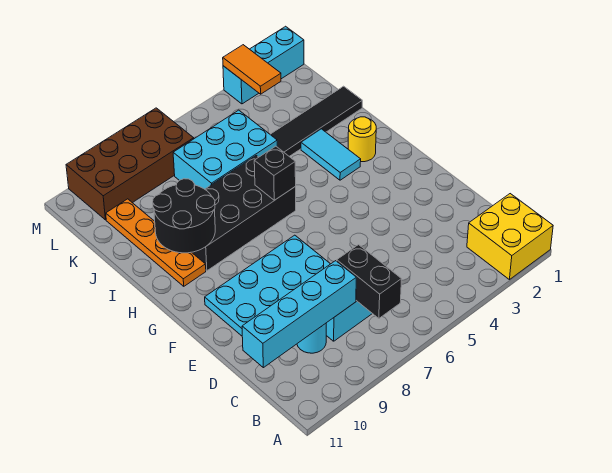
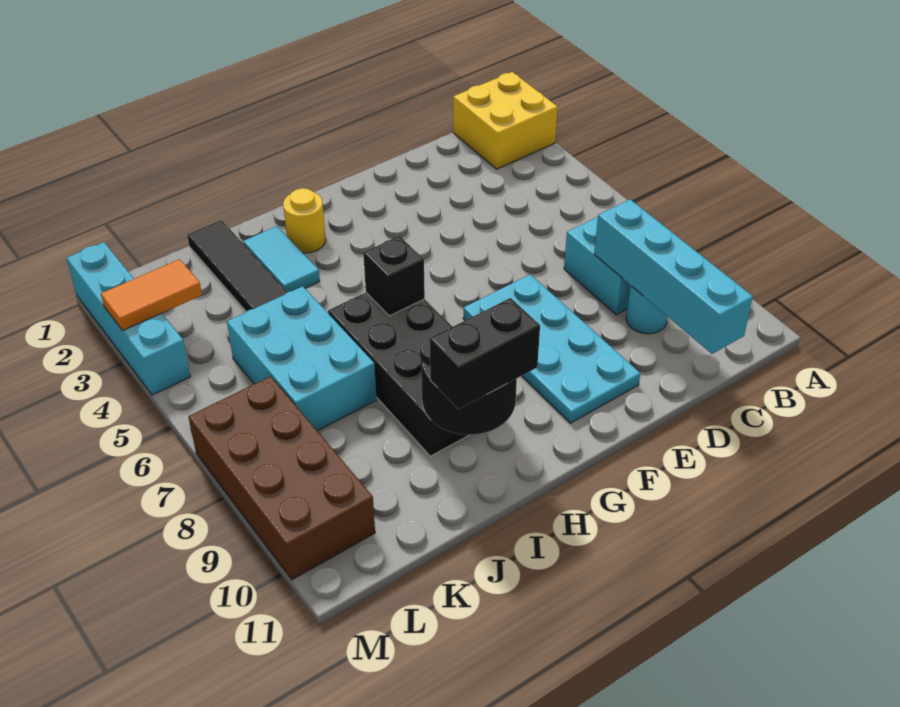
black brick B7:C7 level 2 -> black brick H10:I10 level 3
cyan tile H3:I3 level 1 -> cyan tile I2:I3 level 1
orange plate H10:K10 level 1 -> none
cyan brick M1:M3 level 1 -> cyan brick M1:M4 level 1

